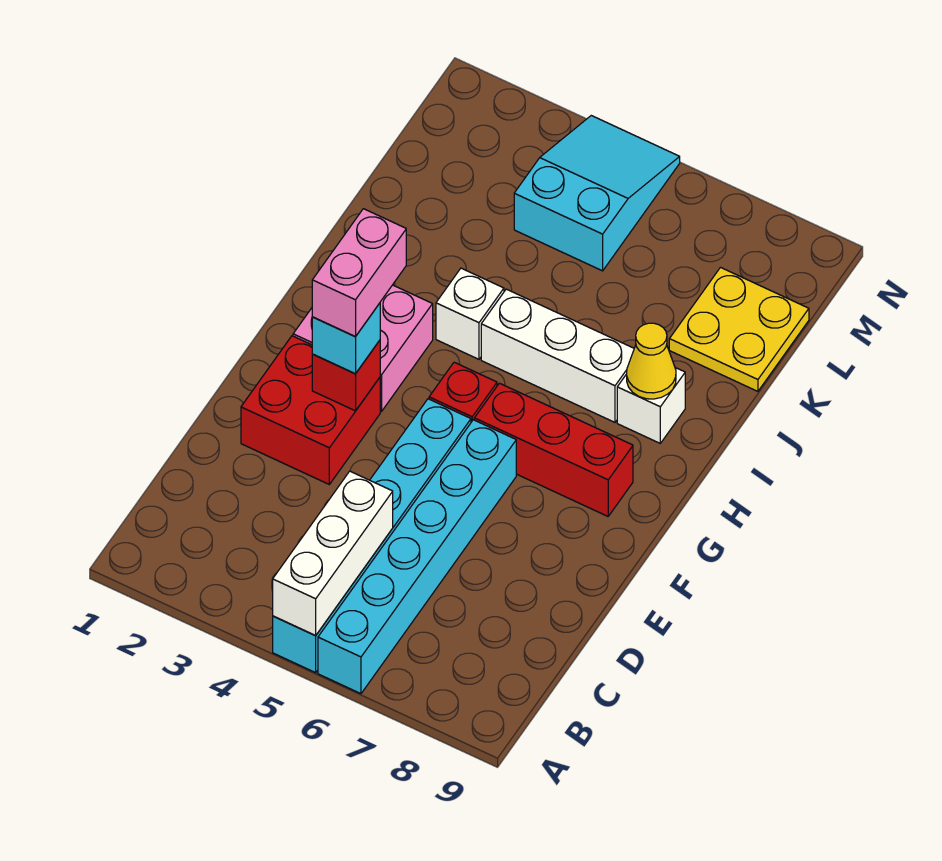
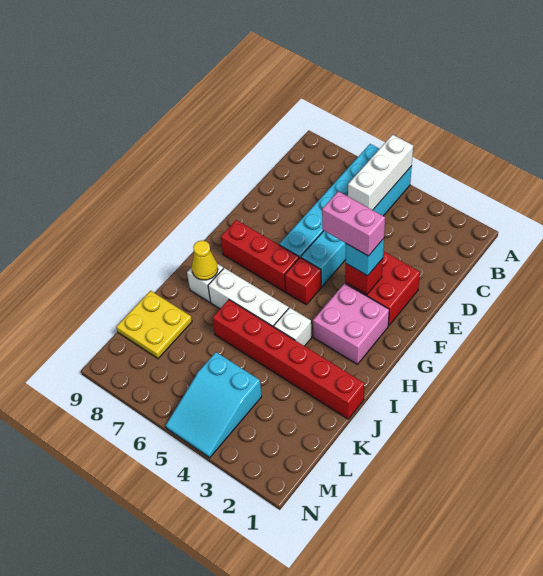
pink brick F3:G3 level 4 -> pink brick F3:F4 level 4
none -> red brick J1:J6 level 1

